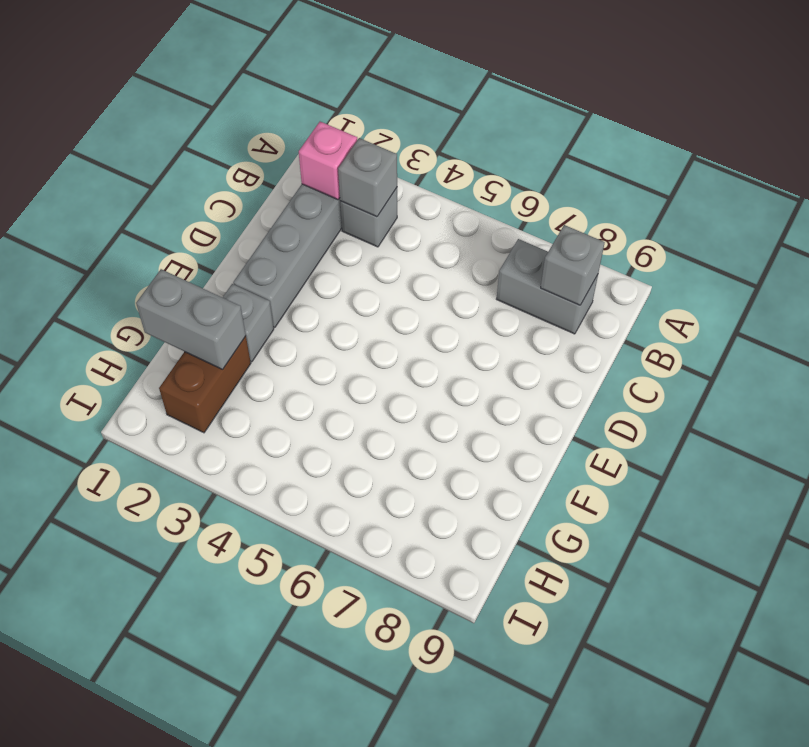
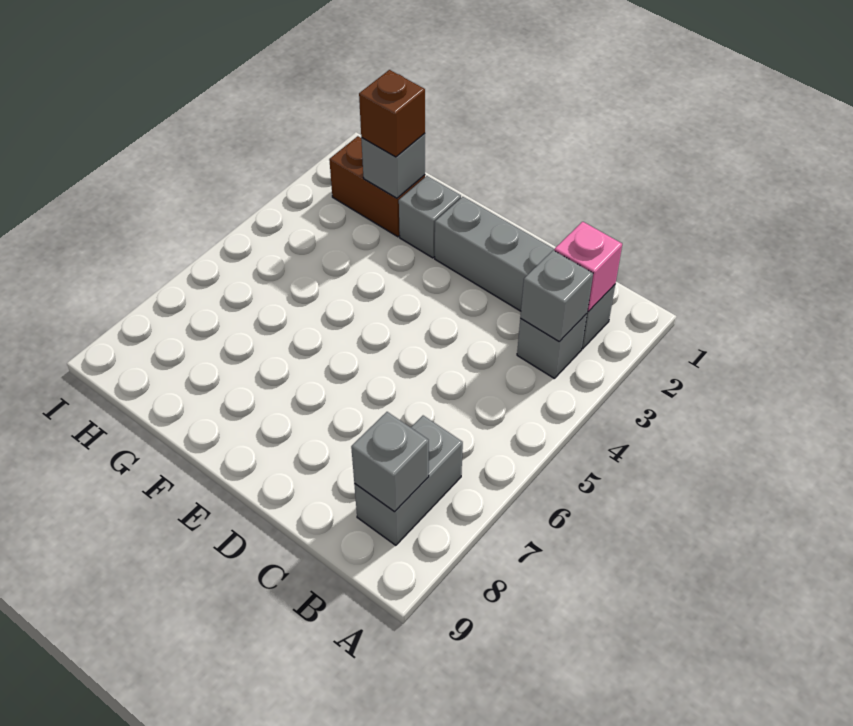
grey brick G1:G2 level 2 -> grey brick G2 level 2
none -> brown brick G2 level 3

